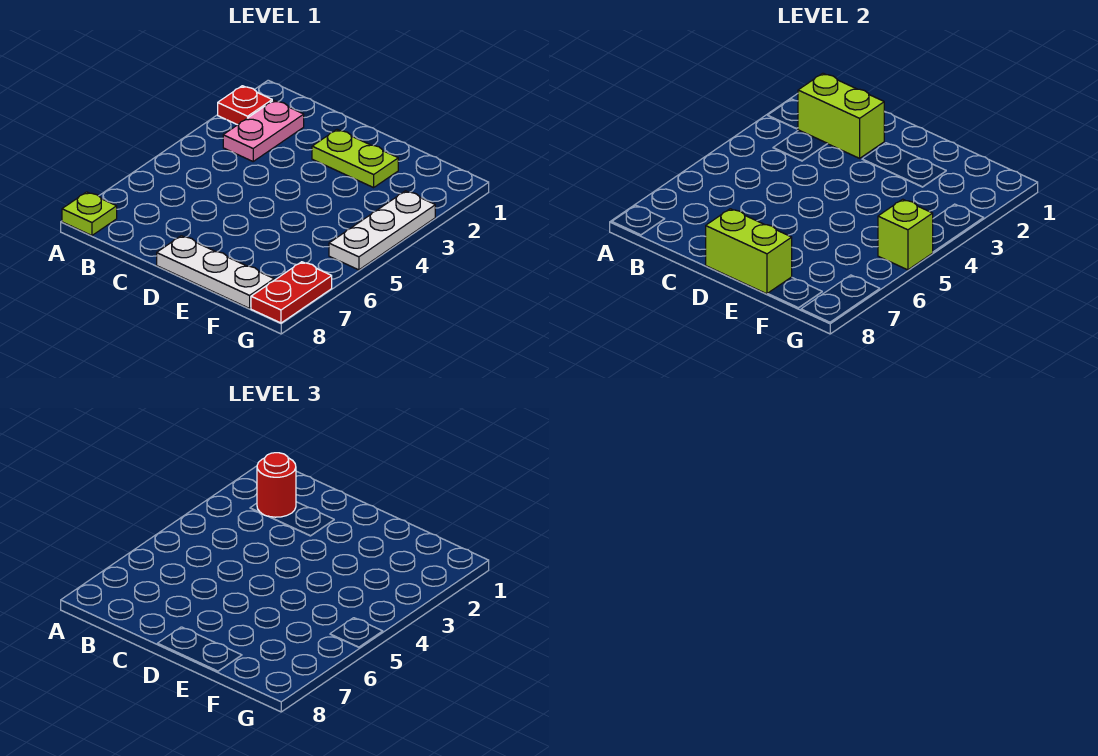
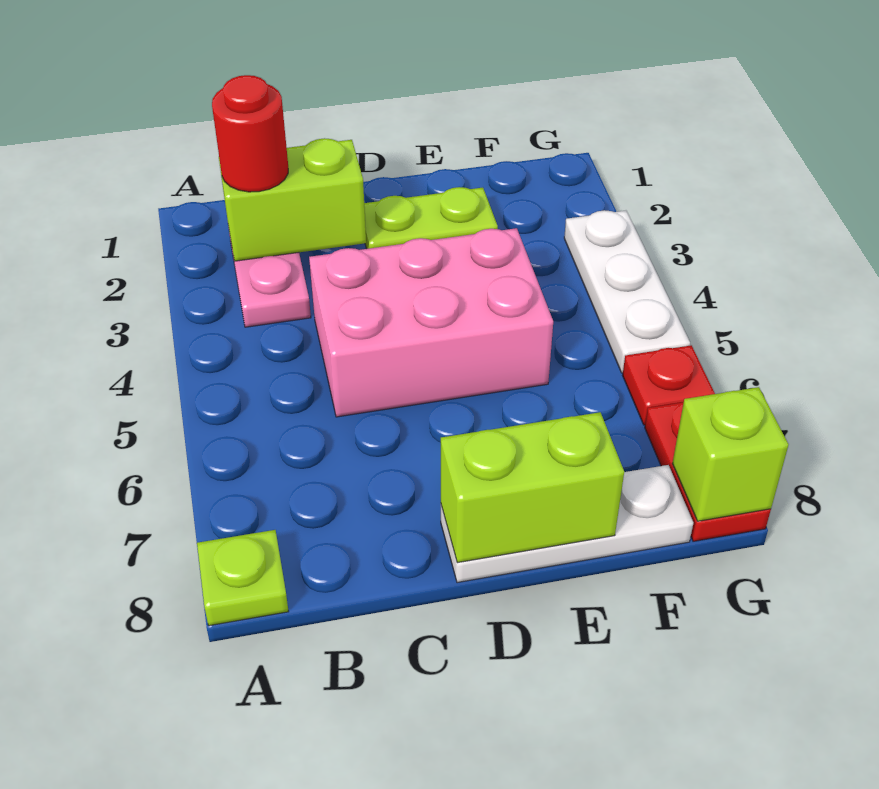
red plate A2 level 1 -> red plate G6 level 1
none -> pink brick C4:E5 level 1
lime brick G5 level 2 -> lime brick G8 level 2

